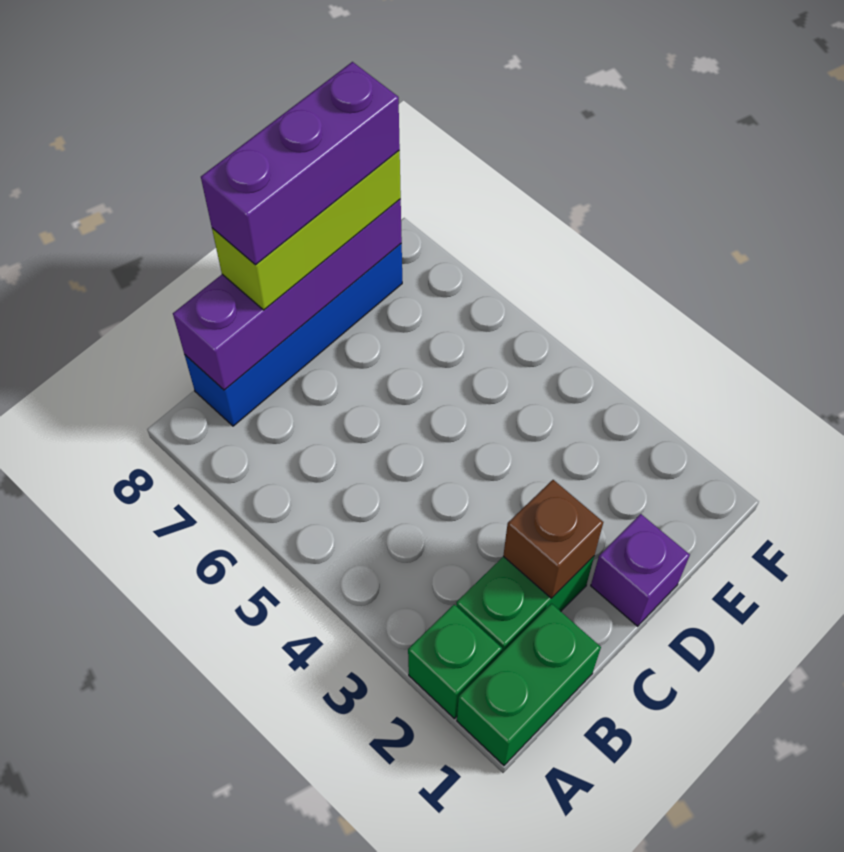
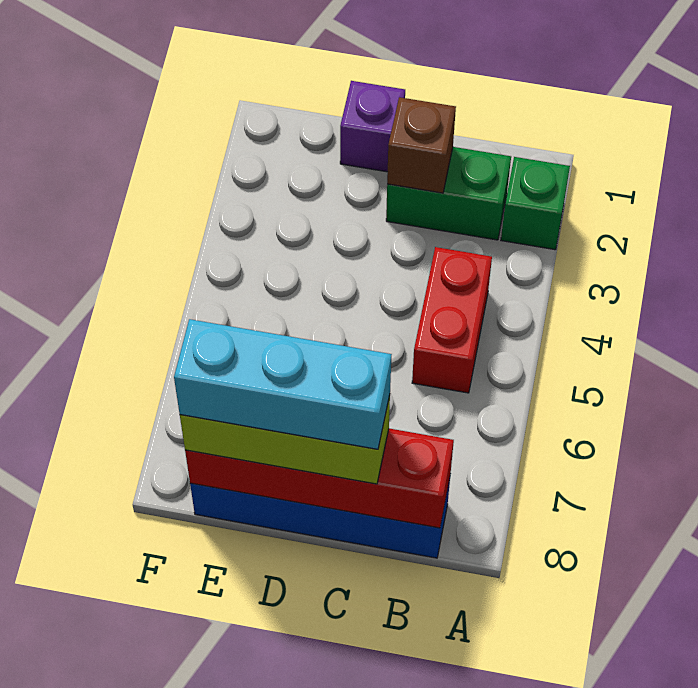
green brick A1:B1 level 1 -> none
none -> red brick B4:B5 level 1
purple brick B8:E8 level 2 -> red brick B8:E8 level 2
purple brick C8:E8 level 4 -> cyan brick C8:E8 level 4

